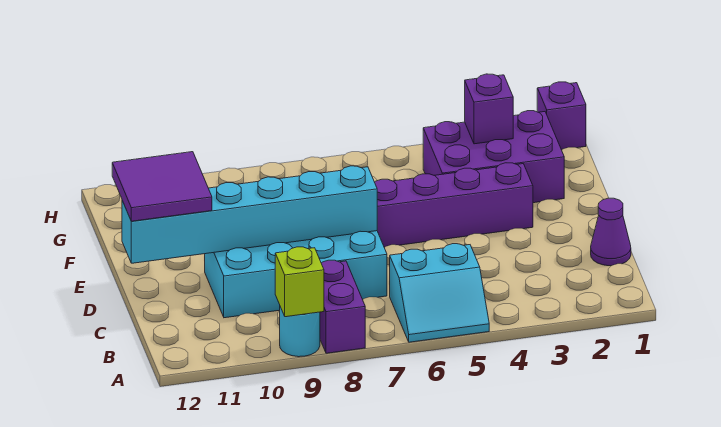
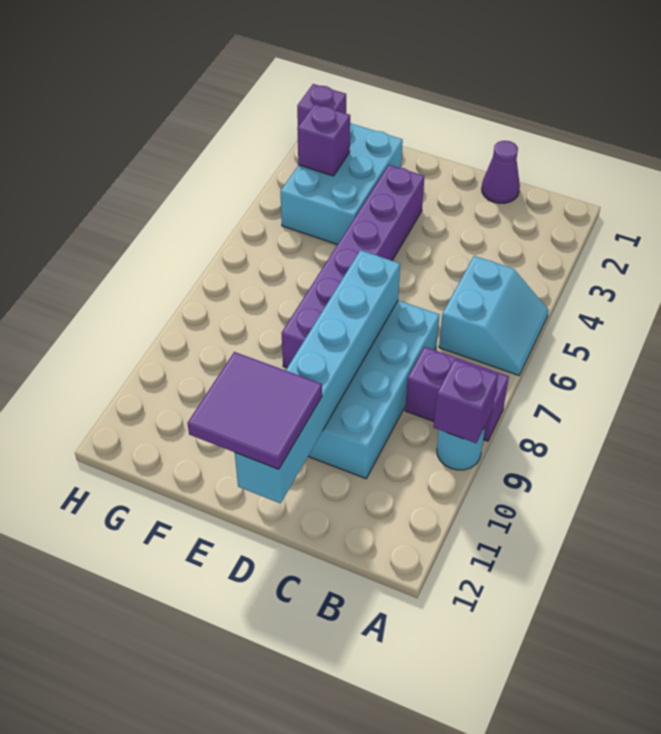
lime brick A9 level 2 -> purple brick A9 level 2
purple brick F2:G4 level 1 -> cyan brick F2:G4 level 1

